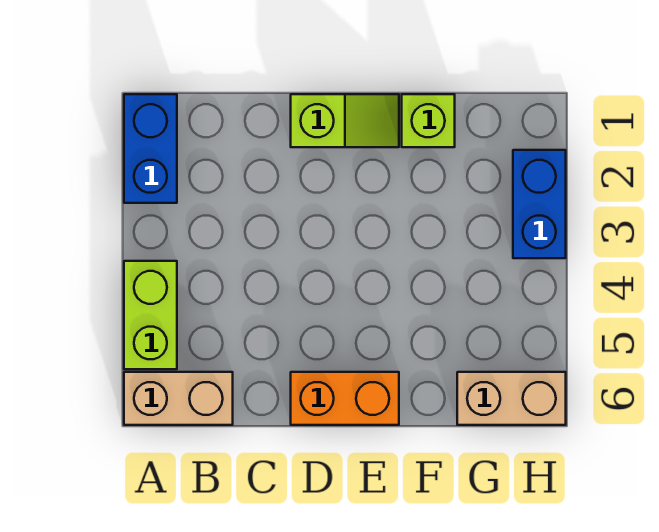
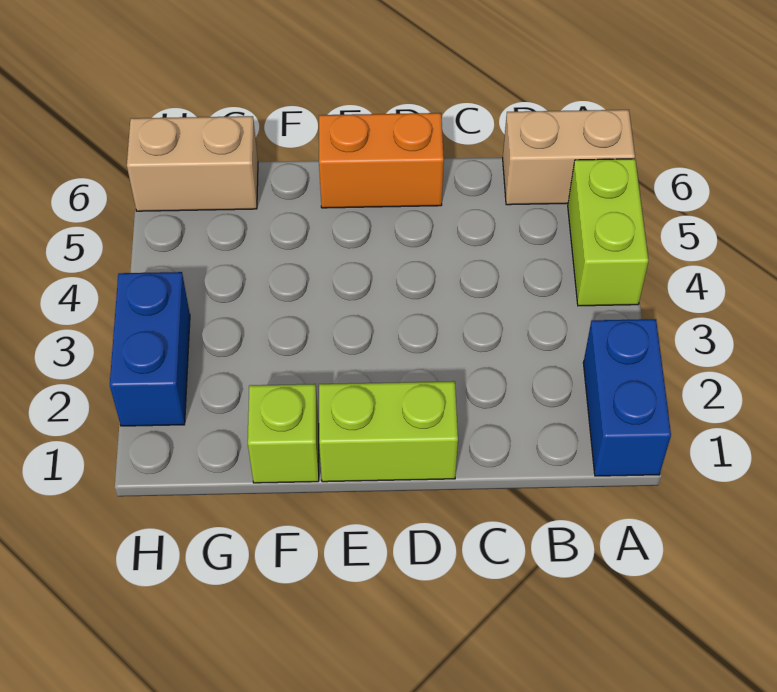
lime slope D1:E1 level 1 top D -> lime brick D1:E1 level 1

